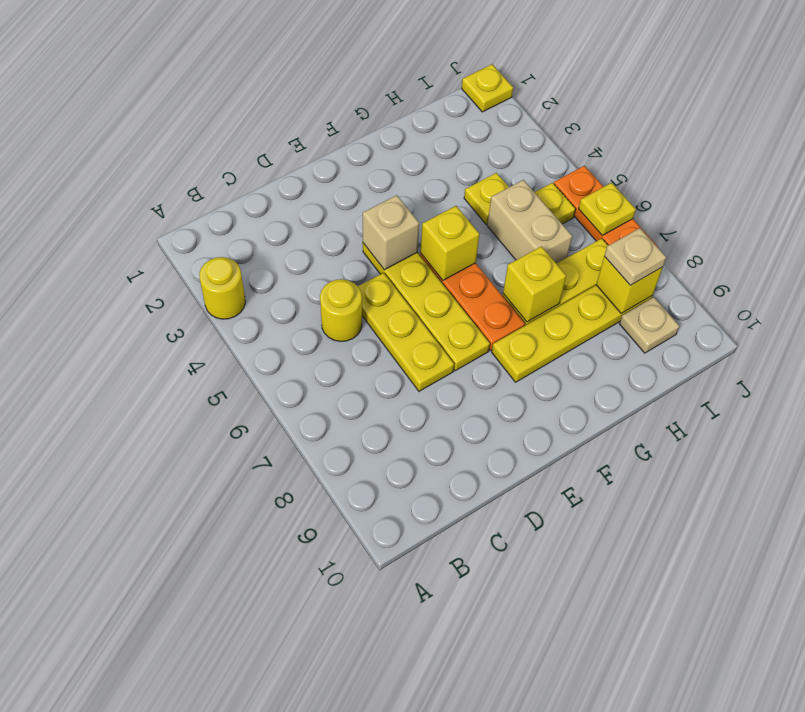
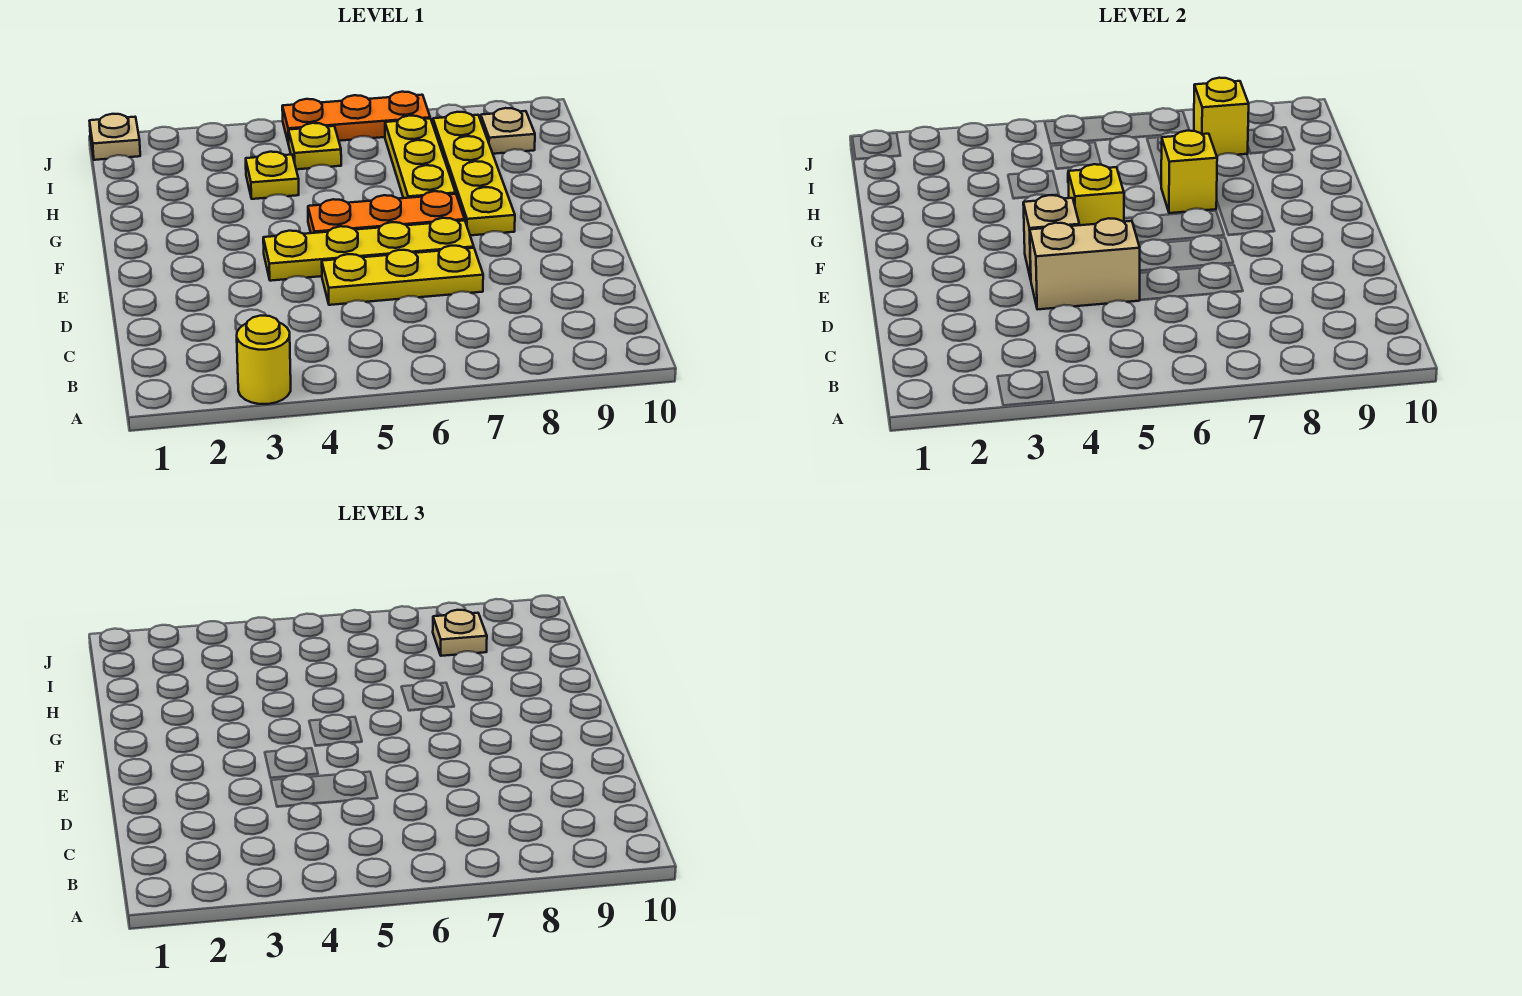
yellow round brick C5 level 1 -> none
tan brick H5:H6 level 1 -> tan brick D4:D5 level 2
yellow plate J1 level 1 -> tan plate J1 level 1
yellow plate J6 level 2 -> none

